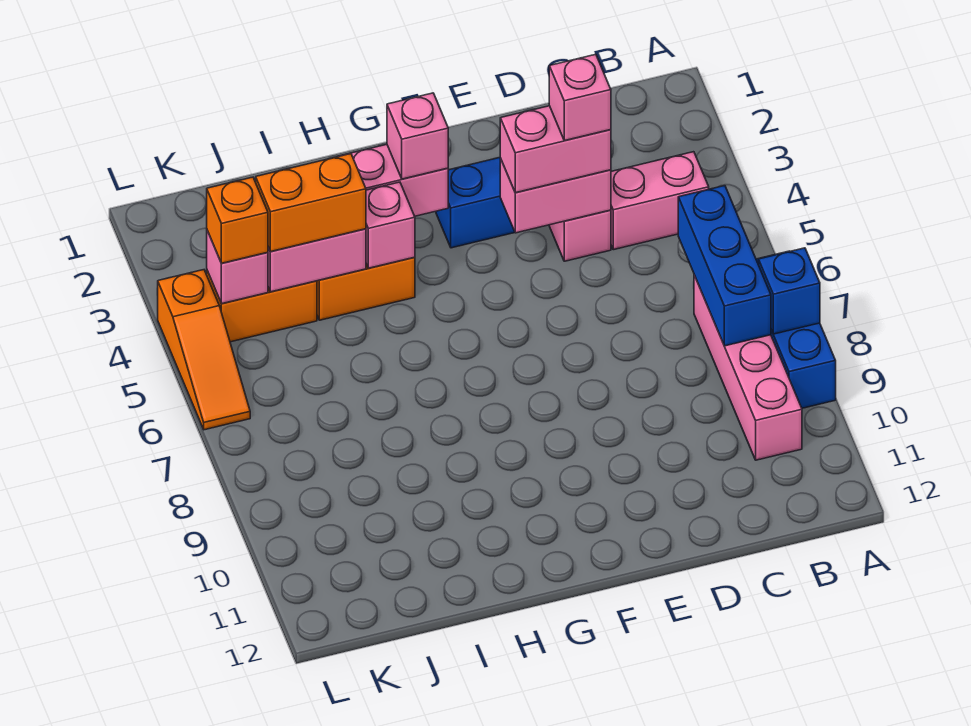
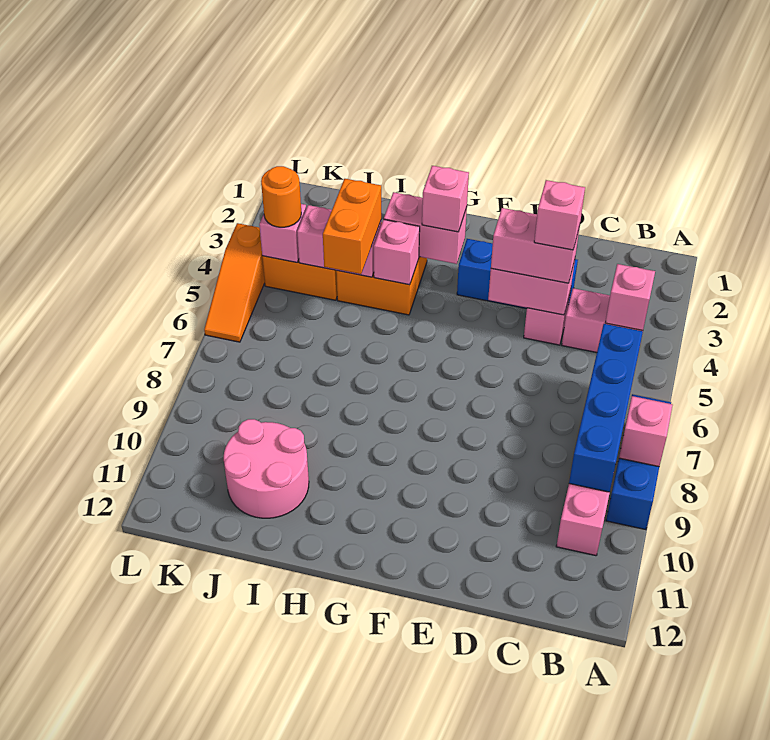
blue brick A8 level 2 -> pink brick A8 level 2
none -> pink brick B4 level 2
blue brick B6:B8 level 2 -> blue brick B6:B9 level 2
orange brick I4:J4 level 3 -> orange brick I4:I5 level 3
none -> pink round brick I10:J11 level 1
orange brick K4 level 3 -> orange round brick K4 level 3

